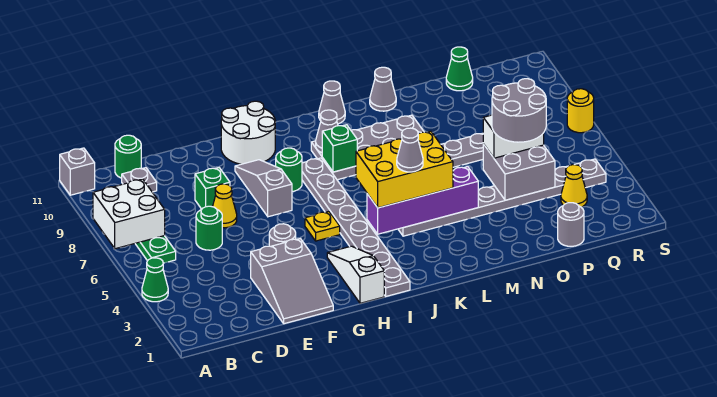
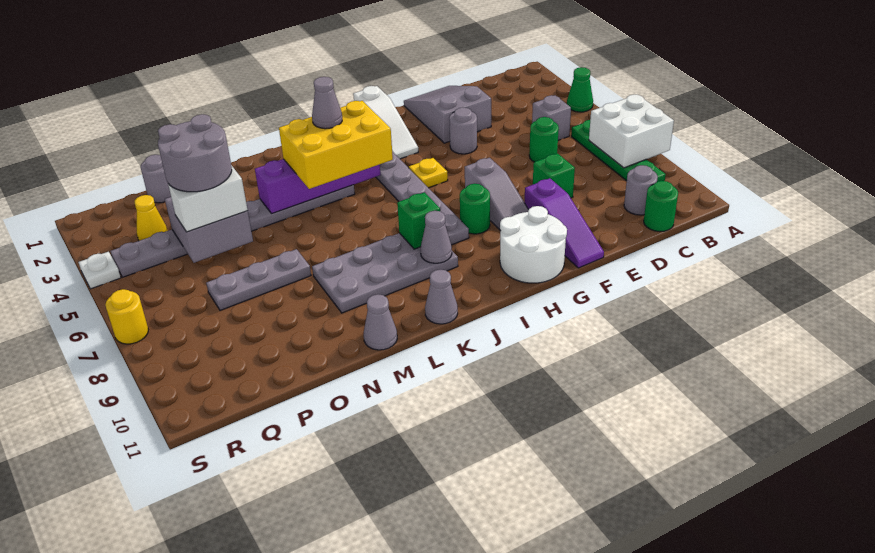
grey brick A11 level 1 -> grey brick C5 level 1
grey plate C10 level 1 -> grey round brick C10 level 1
yellow cone E7 level 1 -> none
none -> purple slope F9:F11 level 1 top 9
green cone P11 level 1 -> none
none -> white plate S4 level 1

